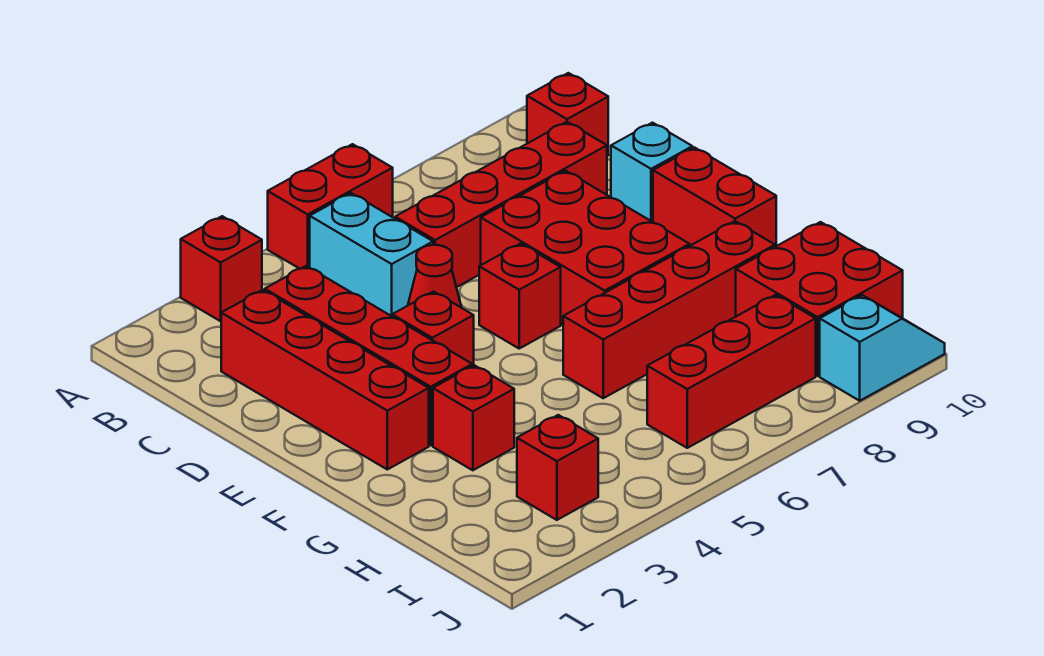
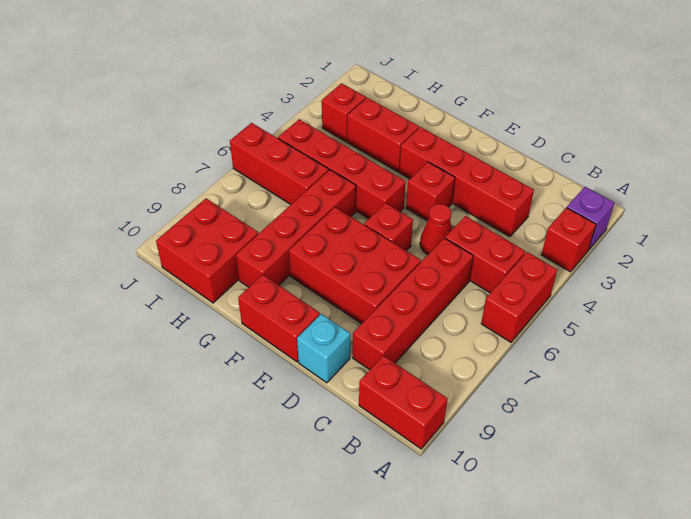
none -> purple brick A2 level 1
cyan brick B5:C5 level 1 -> red brick B5:C5 level 1
red brick B10 level 1 -> red brick A10:B10 level 1
red brick C2:F2 level 1 -> red brick F5:I5 level 1
red brick G3 level 1 -> red brick G3:H3 level 1
red brick I6:I8 level 1 -> red brick H6:J6 level 1
cyan slope J9:J10 level 1 top 9 -> none

